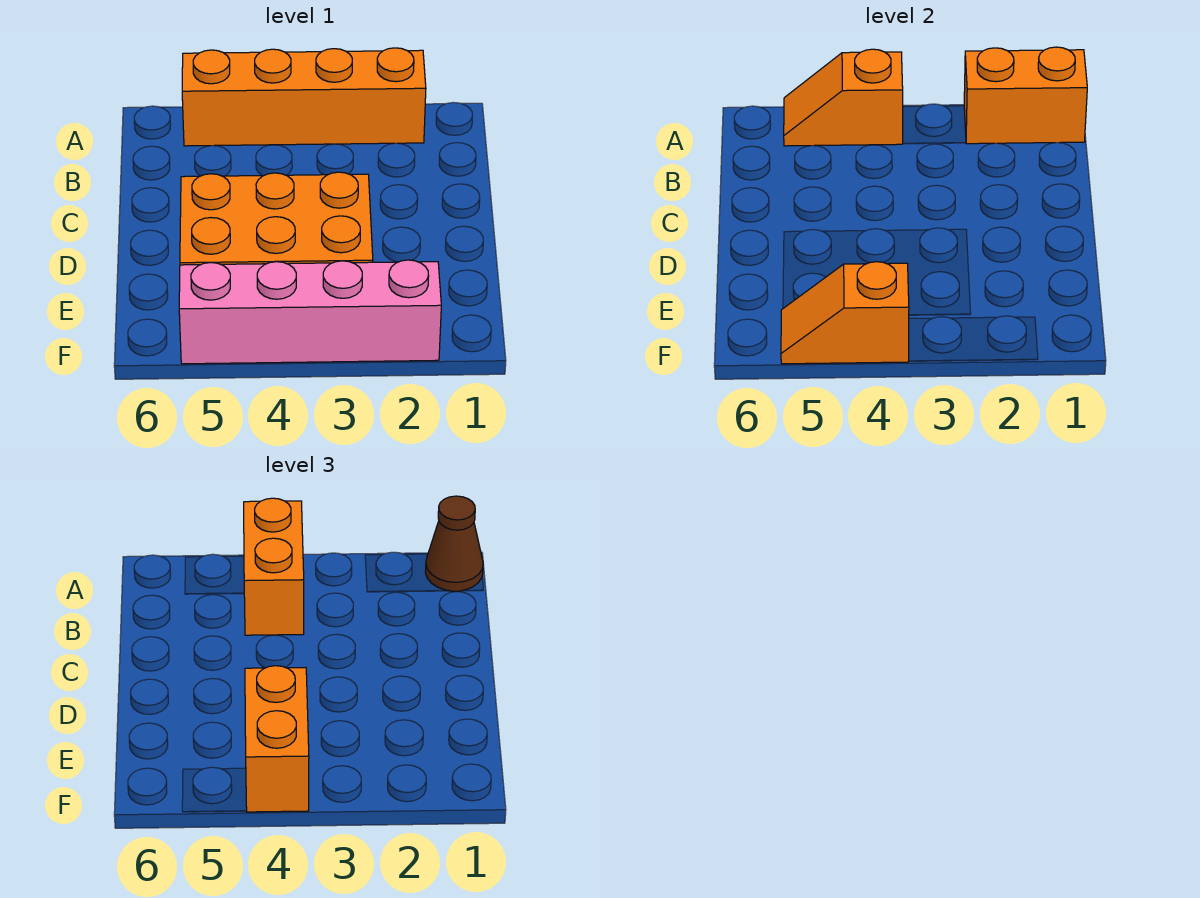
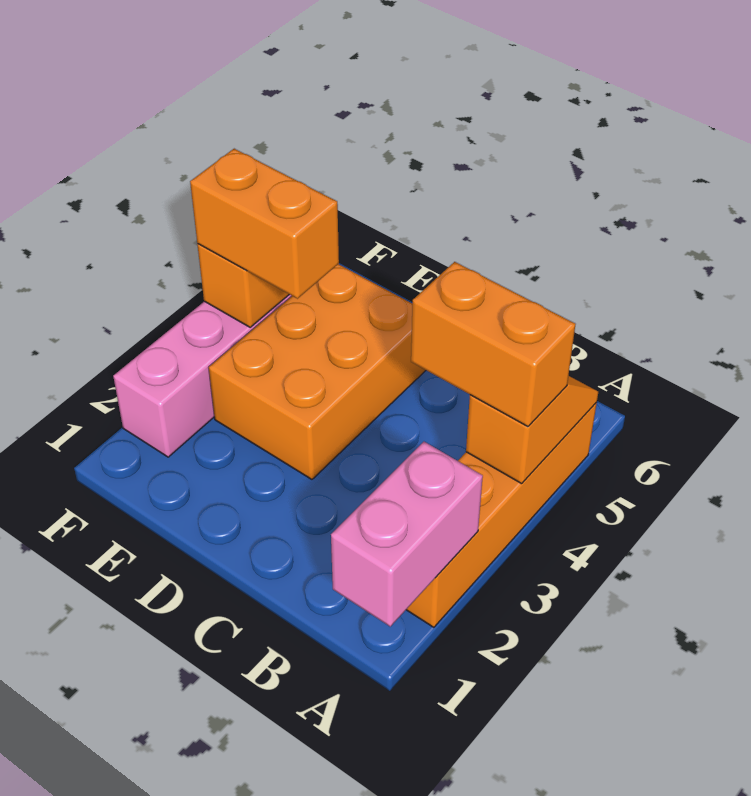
orange brick A1:A2 level 2 -> pink brick A1:A2 level 2
brown cone A1 level 3 -> none

